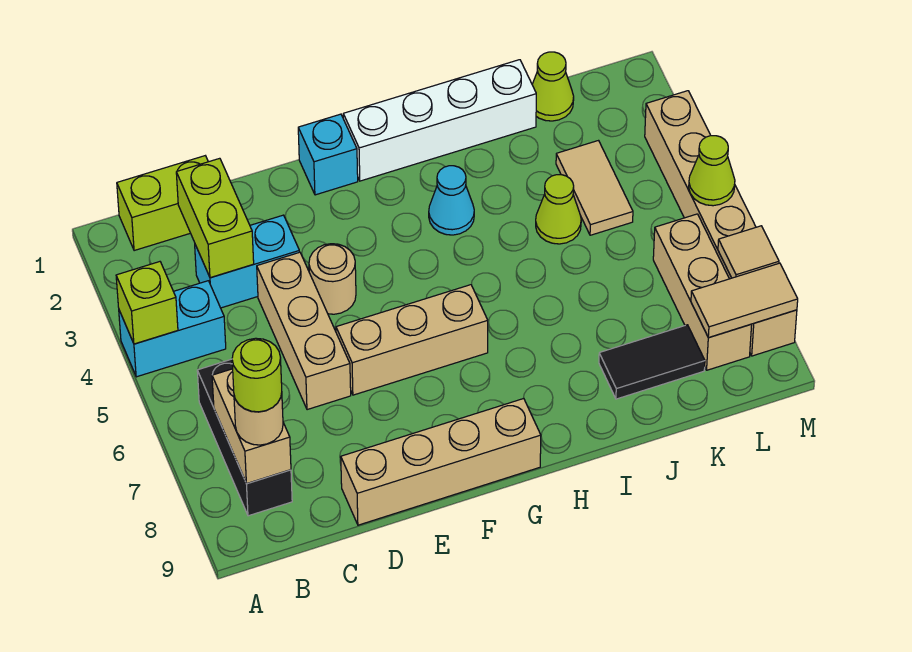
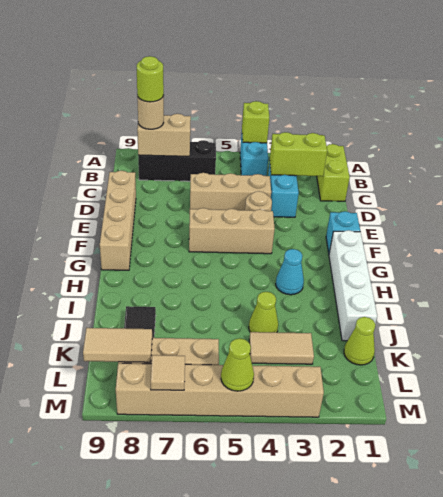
tan brick E6:G6 level 1 -> tan brick F4:F6 level 1
tan tile L8:M8 level 2 -> tan tile L8:L9 level 2

